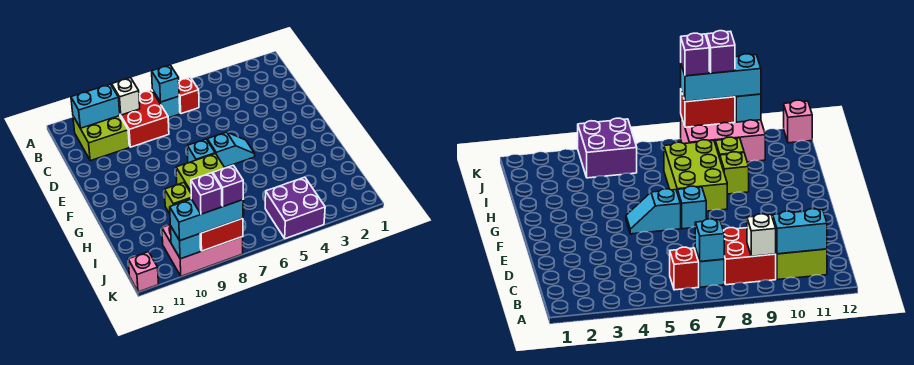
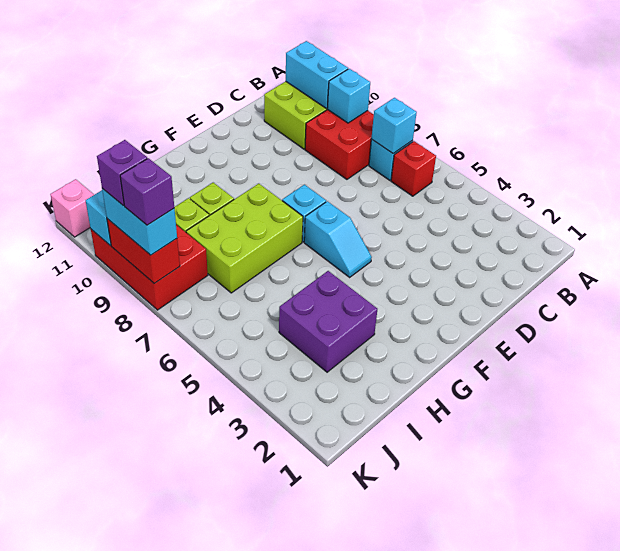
white brick B9 level 2 -> cyan brick B9 level 2
purple brick J4:K5 level 1 -> purple brick H3:I4 level 1
pink brick J8:K10 level 1 -> red brick J8:K10 level 1
cyan brick K8:K10 level 3 -> cyan brick K8:K9 level 3

